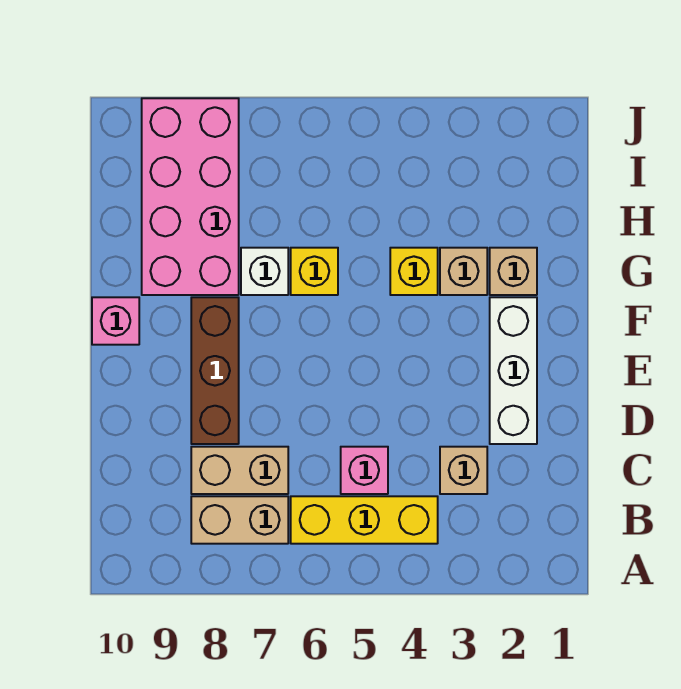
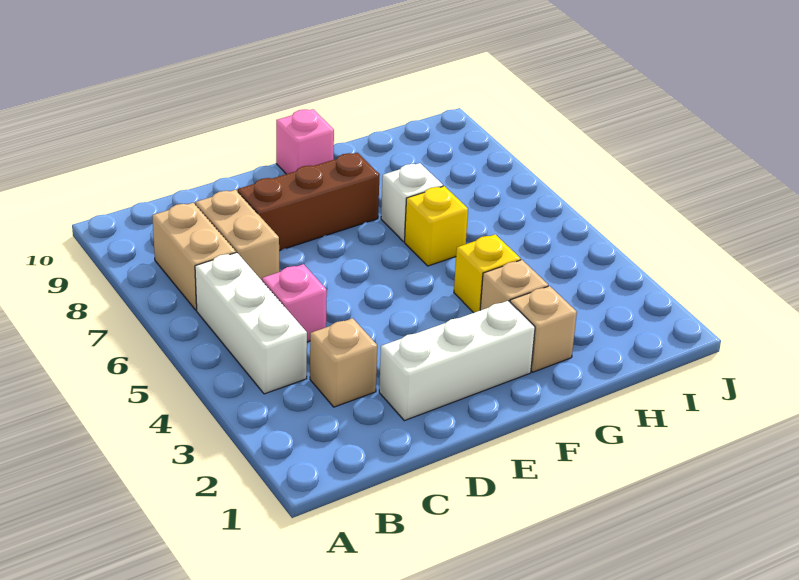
yellow brick B4:B6 level 1 -> white brick B4:B6 level 1
pink brick G8:J9 level 1 -> none

